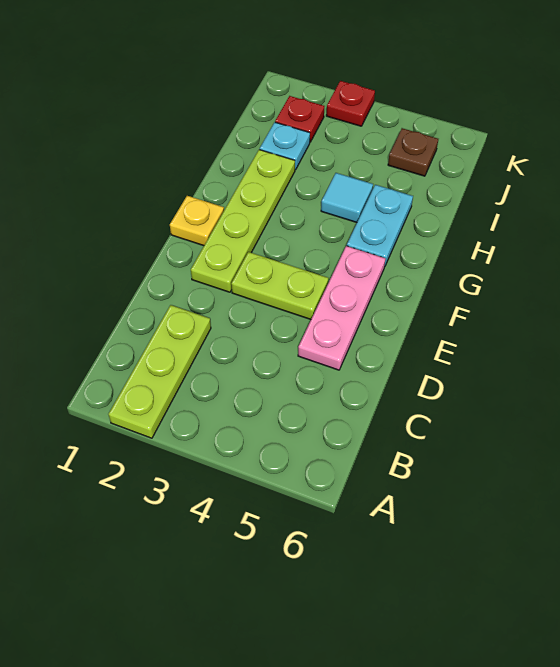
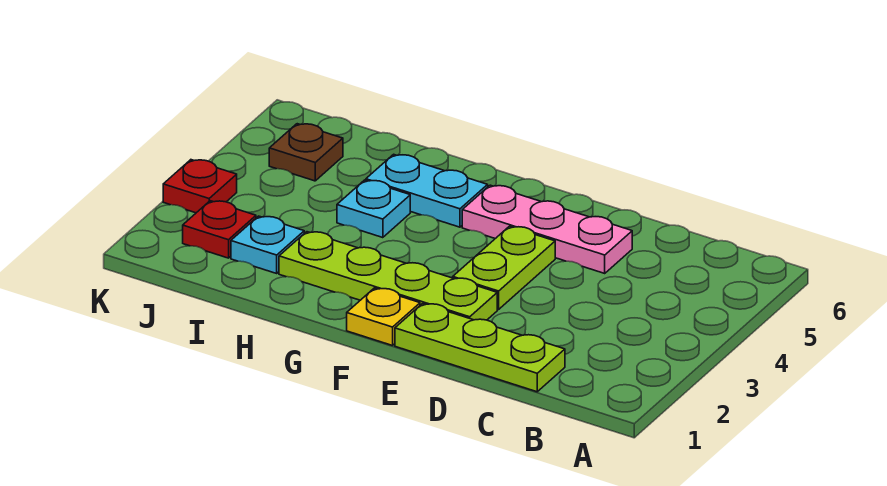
lime plate A2:C2 level 1 -> lime plate C1:E1 level 1
cyan tile H4 level 1 -> cyan plate H4 level 1

